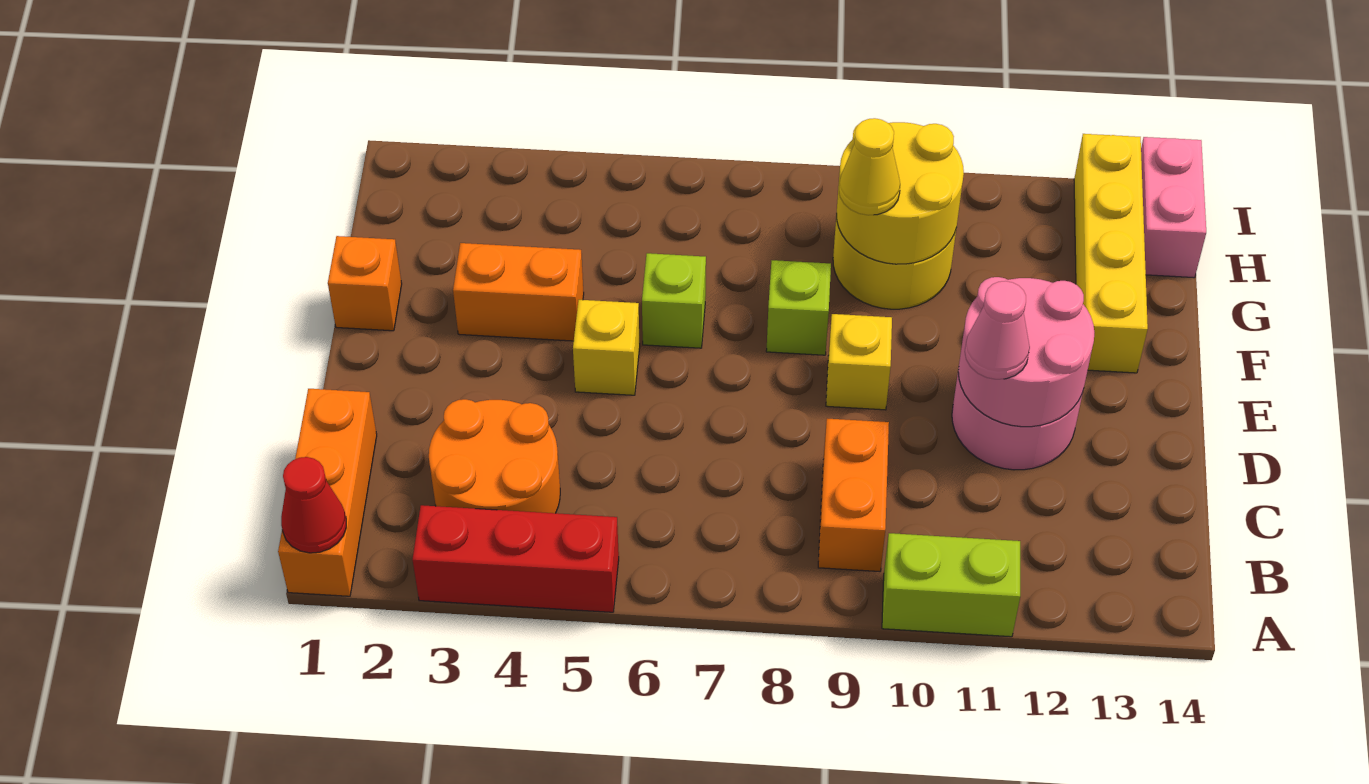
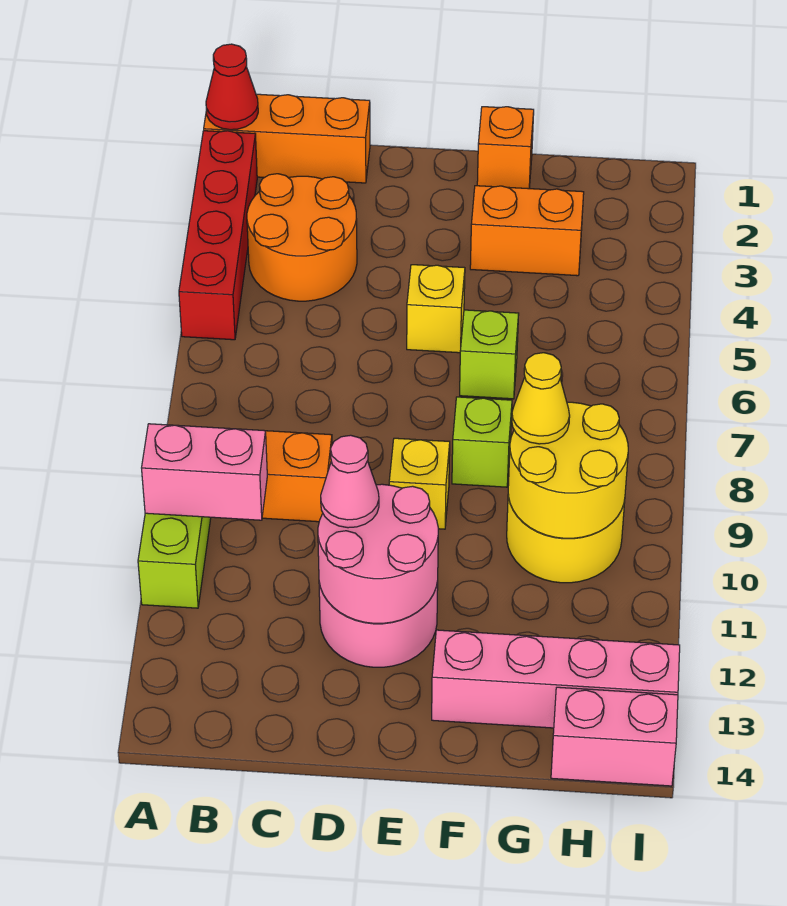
red brick A3:A5 level 1 -> red brick A2:A5 level 1
none -> pink brick A10:B10 level 2
orange brick F3:F4 level 1 -> orange brick F3:G3 level 1
yellow brick F13:I13 level 1 -> pink brick F13:I13 level 1

